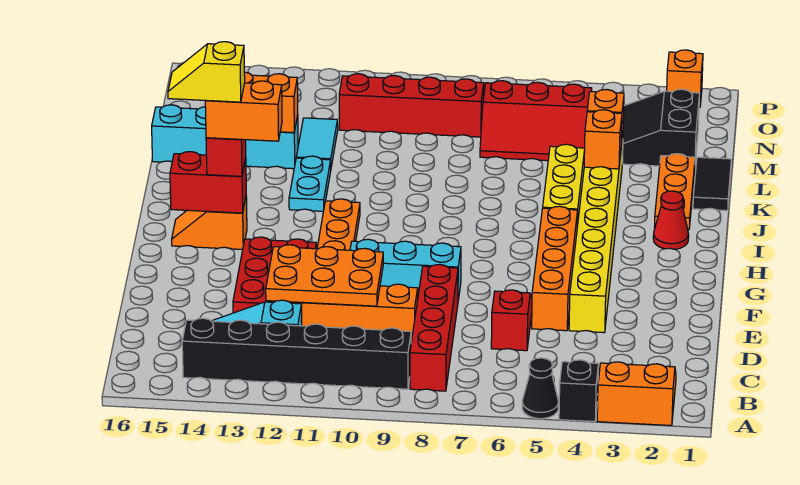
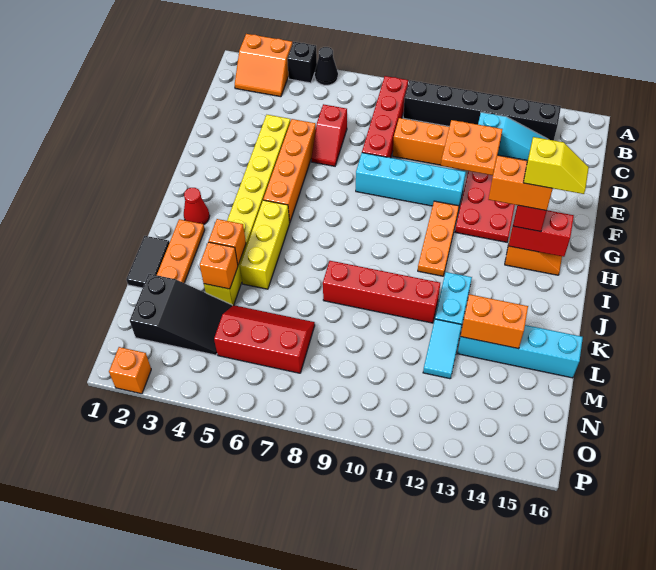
orange plate D10:E12 level 2 -> orange plate D11:E12 level 2
cyan brick F8:F10 level 1 -> cyan brick F8:F11 level 1
red brick N8:N11 level 1 -> red brick K8:K11 level 1

